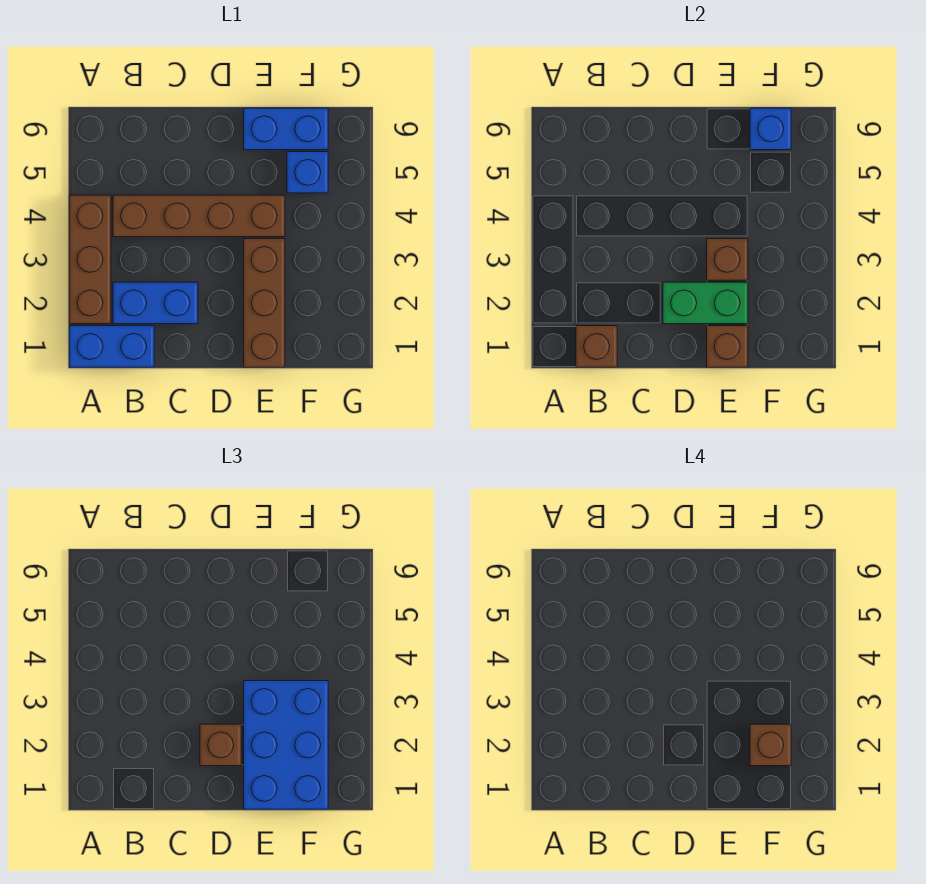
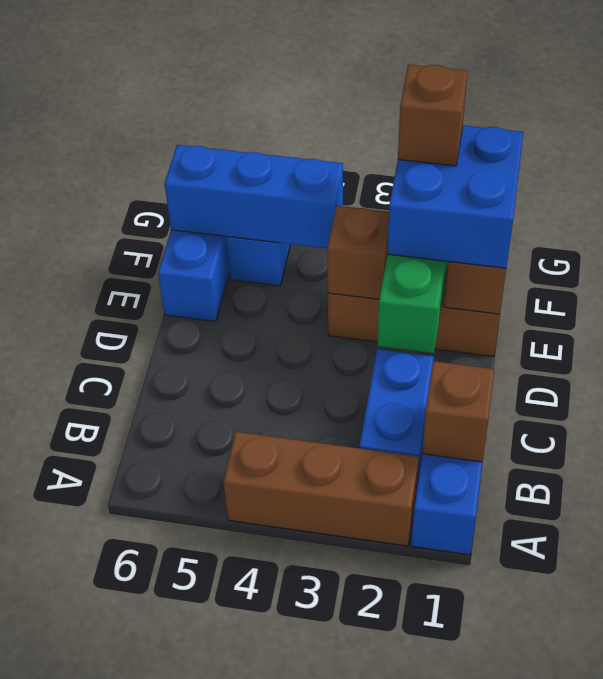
brown brick B4:E4 level 1 -> none
brown brick D2 level 3 -> none
blue brick E1:F3 level 3 -> blue brick E1:F2 level 3
blue brick F6 level 2 -> blue brick F4:F6 level 2

